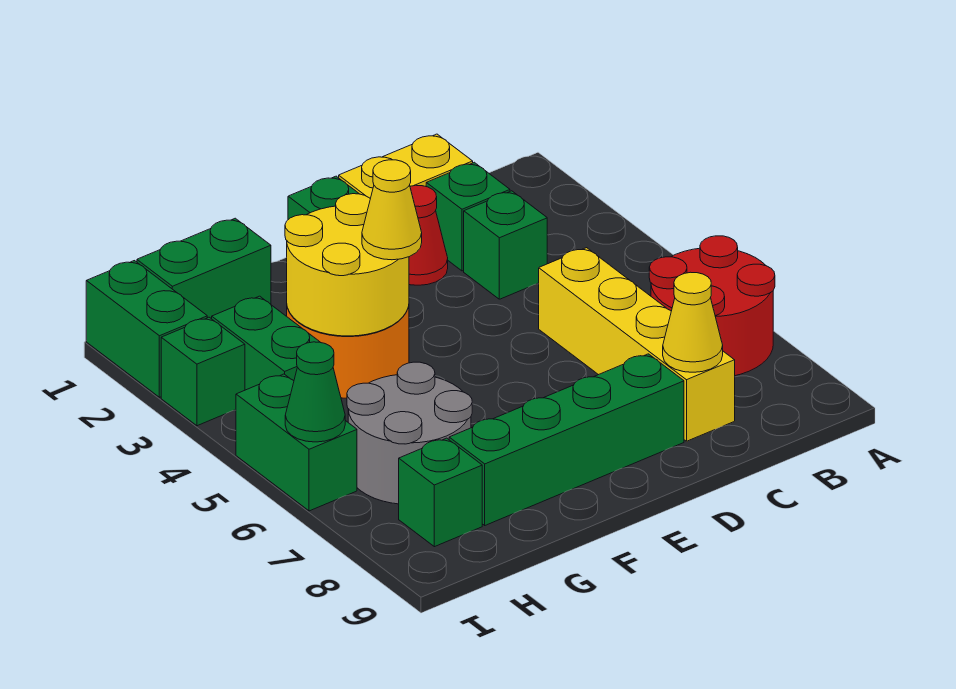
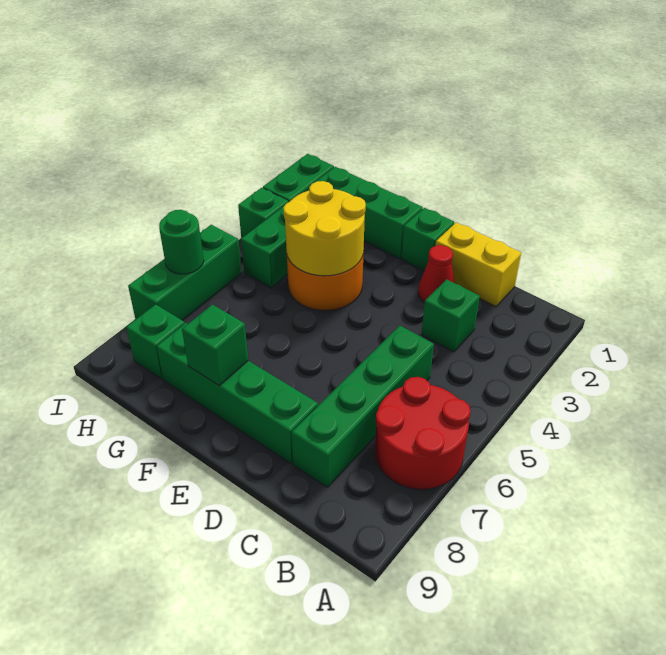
green brick C2 level 1 -> green brick F8 level 2
yellow brick C5:C8 level 1 -> green brick C5:C8 level 1
yellow cone C8 level 2 -> none
yellow cone F4 level 3 -> none
green brick G1:H1 level 1 -> green brick F1:H1 level 1
grey round brick G6:H7 level 1 -> none
green brick I5:I6 level 1 -> green brick I5:I7 level 1
green cone I6 level 2 -> green round brick I6 level 2

